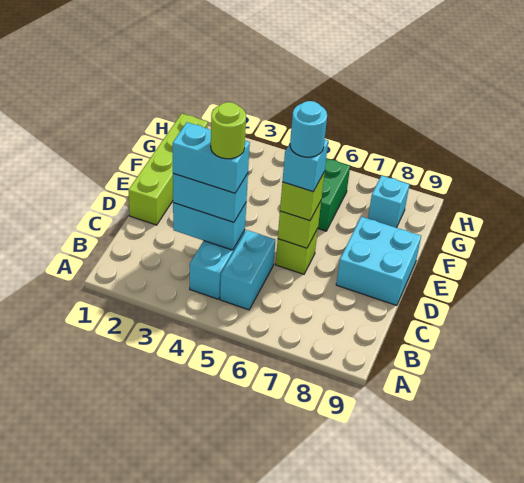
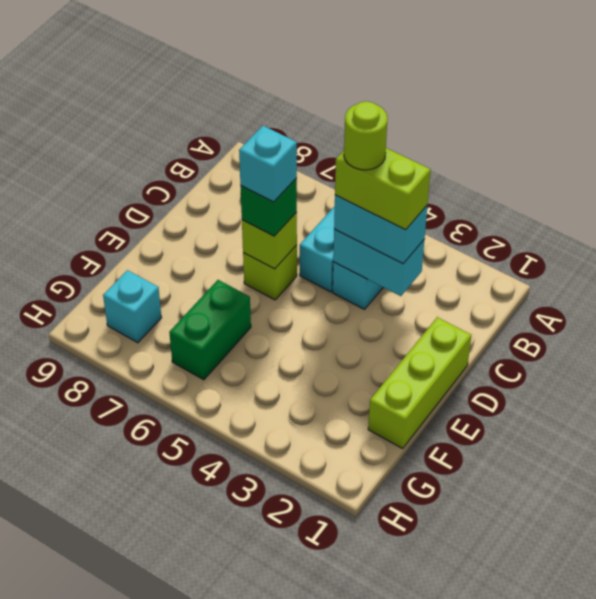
cyan brick C3:C4 level 4 -> lime brick C3:C4 level 4
lime brick D1:G1 level 1 -> lime brick D1:F1 level 1
lime brick D6 level 3 -> green brick D6 level 3
cyan round brick D6 level 5 -> none
cyan brick D8:E9 level 1 -> none

